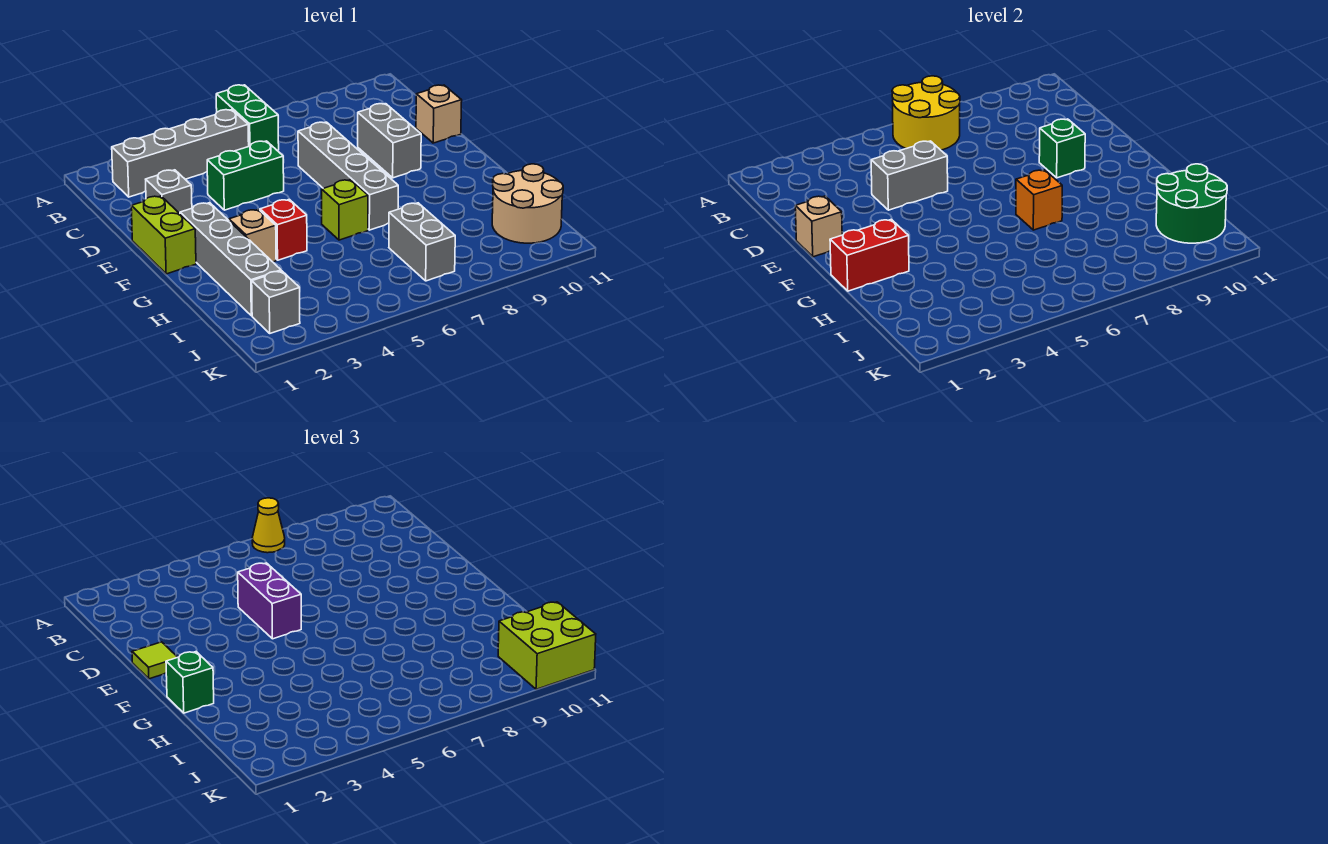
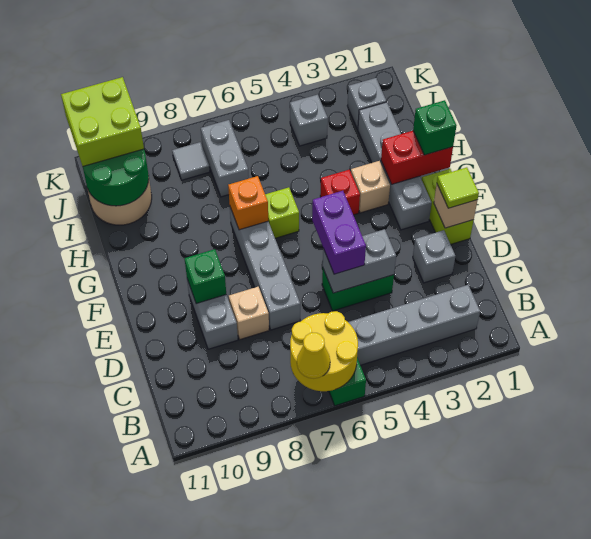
tan brick D11 level 1 -> tan brick D8 level 1
none -> grey brick J4 level 1
none -> grey tile J8 level 1

